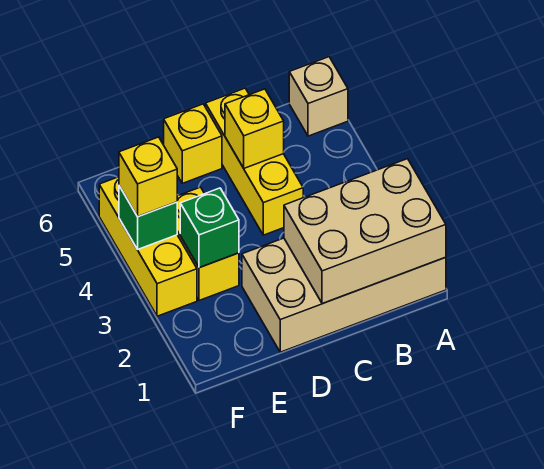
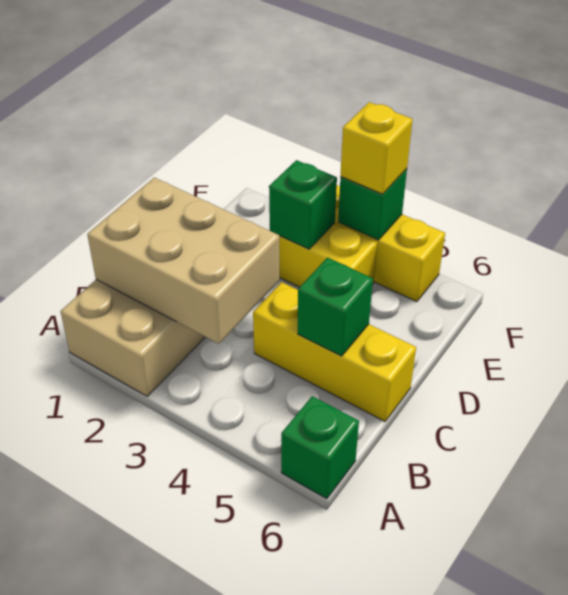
tan brick A1:C2 level 2 -> tan brick B1:C3 level 2
tan brick A6 level 1 -> green brick A6 level 1
yellow brick C5 level 2 -> green brick C5 level 2
yellow brick D6 level 1 -> none

